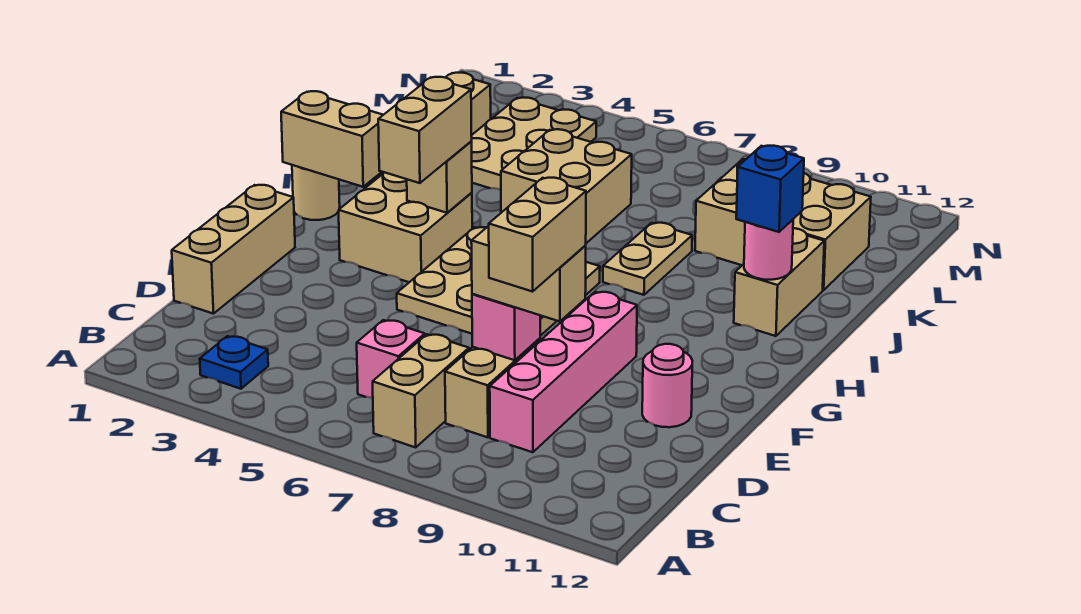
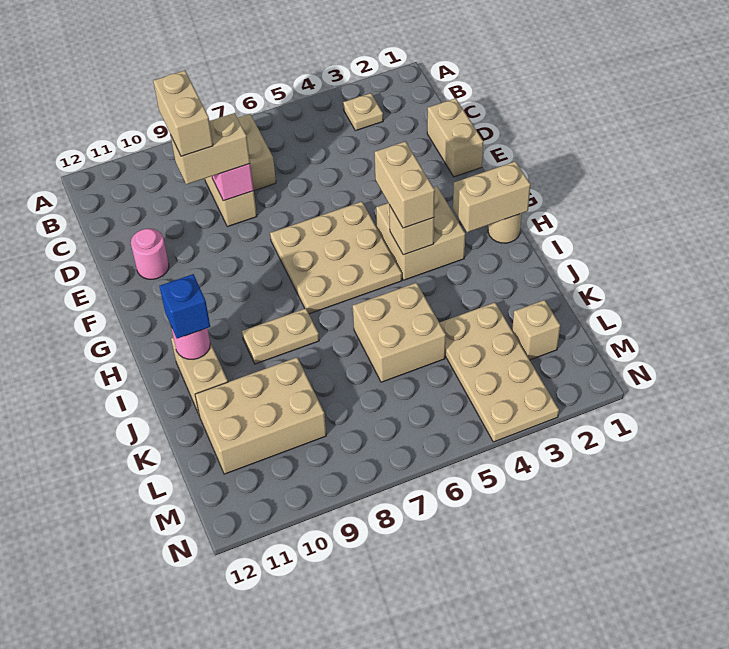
blue plate B3 level 1 -> tan plate B3 level 1
pink brick C6 level 1 -> none
pink brick C9:F9 level 1 -> none
tan brick D1:F1 level 1 -> tan brick D1:E1 level 1
tan plate I8:J8 level 1 -> tan plate I8:I9 level 1
tan plate K3:M4 level 1 -> tan plate K3:N4 level 1

